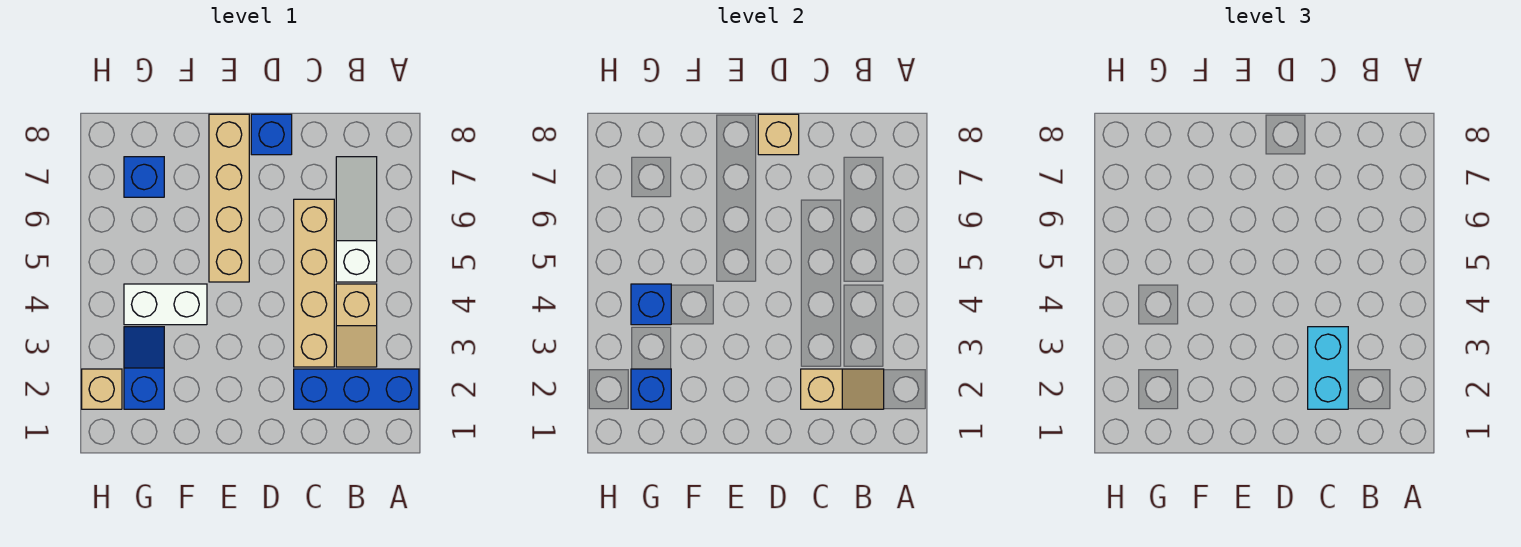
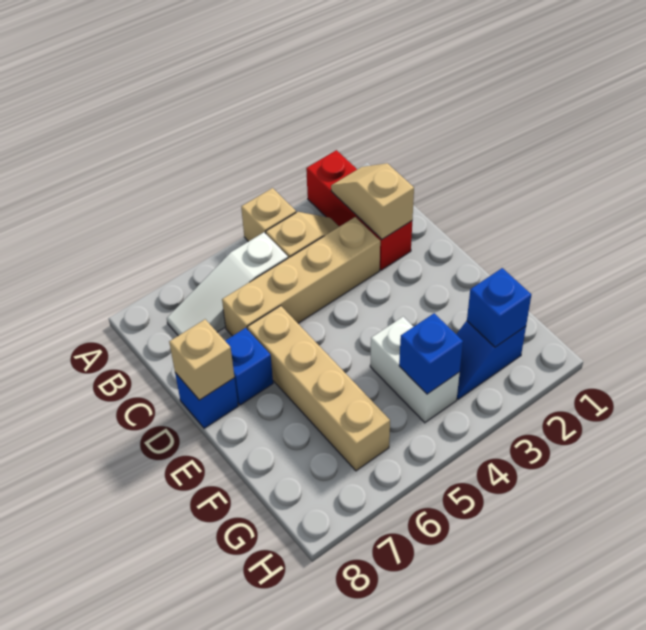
blue brick A2:C2 level 1 -> red brick A2:C2 level 1
cyan brick C2:C3 level 3 -> none
tan brick E5:E8 level 1 -> tan brick D6:G6 level 1
blue brick G7 level 1 -> blue brick D7 level 1
tan brick H2 level 1 -> tan brick A4 level 1

